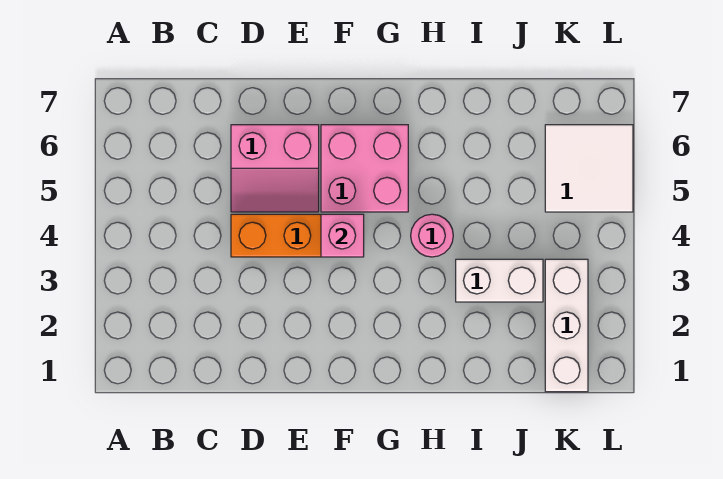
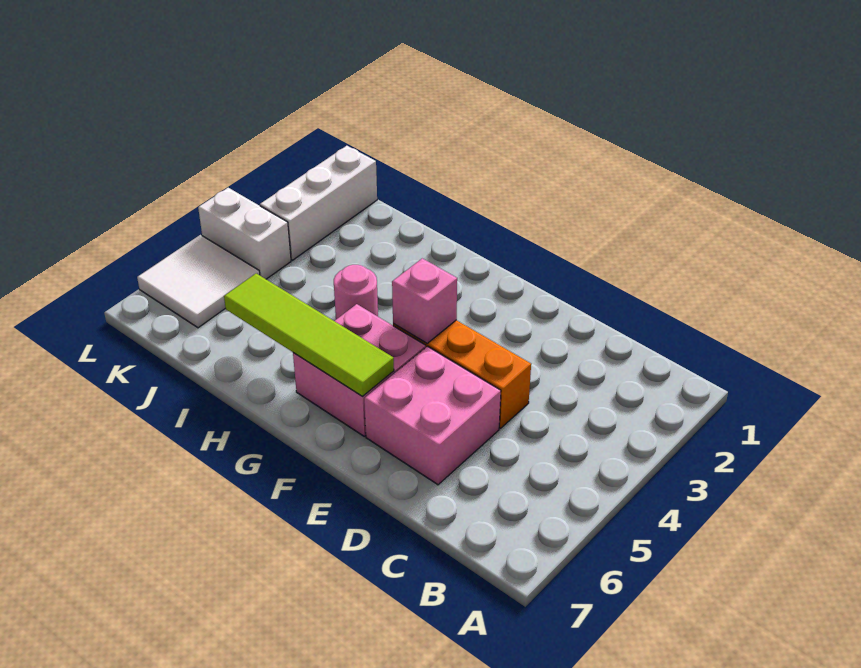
pink slope D5:E6 level 1 top 6 -> pink brick D5:E6 level 1
none -> lime tile F6:I6 level 2
white brick I3:J3 level 1 -> white brick K4:L4 level 1

